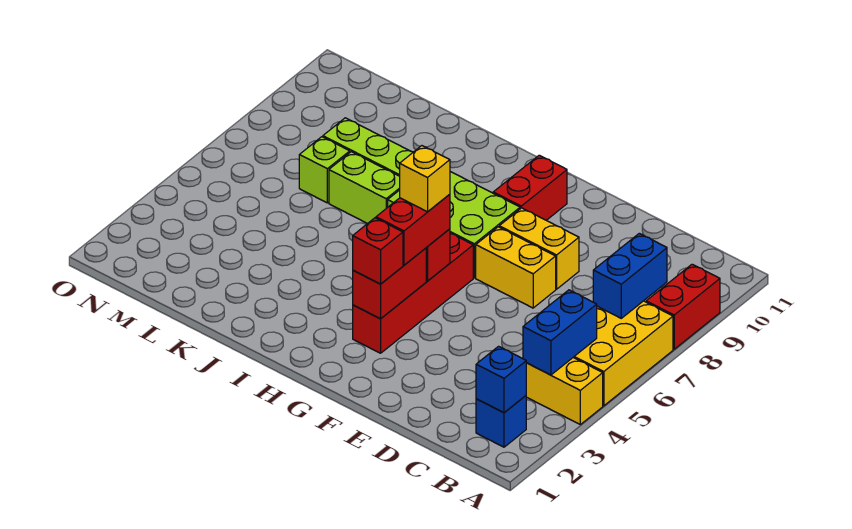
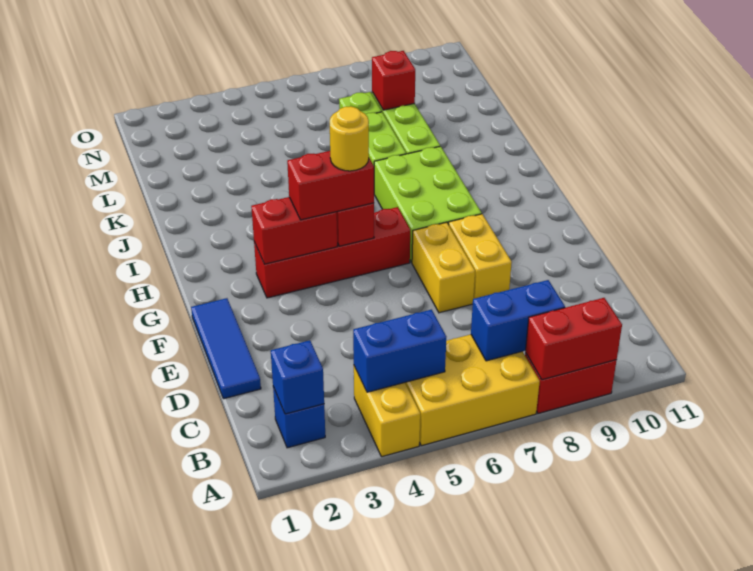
none -> blue tile D1:F1 level 1
red brick G3 level 3 -> red brick L8 level 2
yellow brick G5 level 4 -> yellow round brick G5 level 4
red brick G9:G10 level 1 -> red brick A8:A9 level 2

